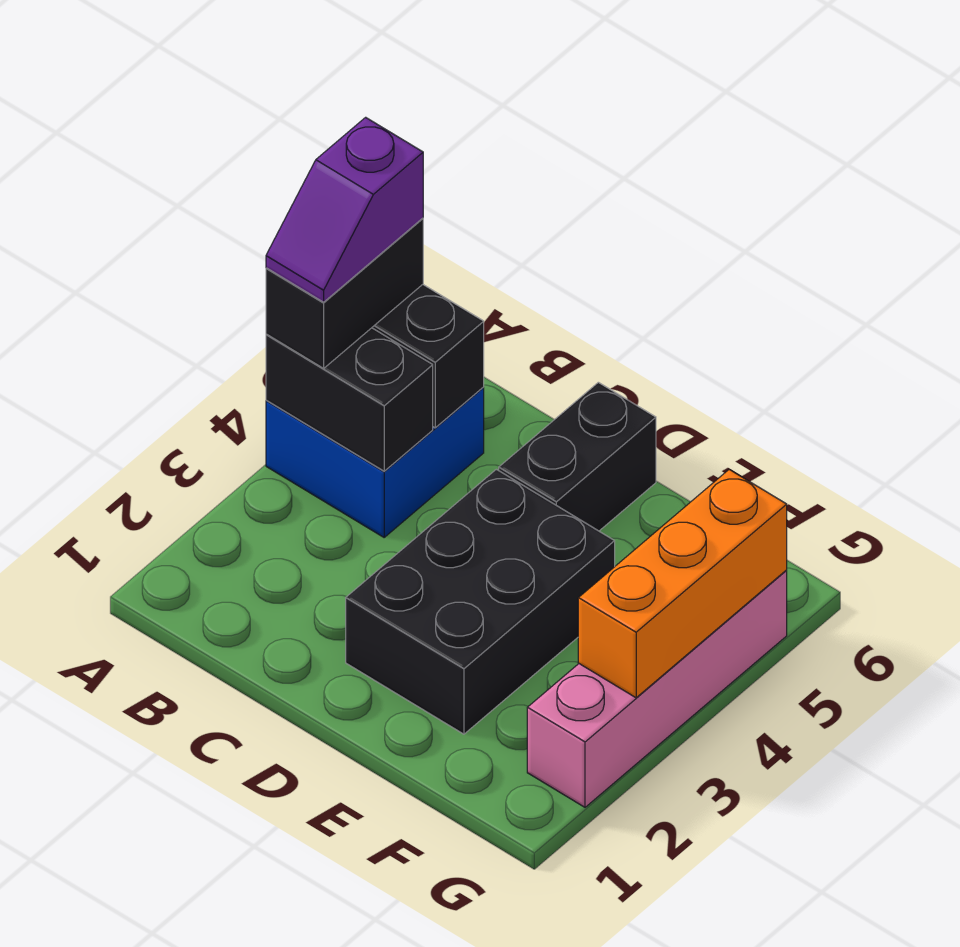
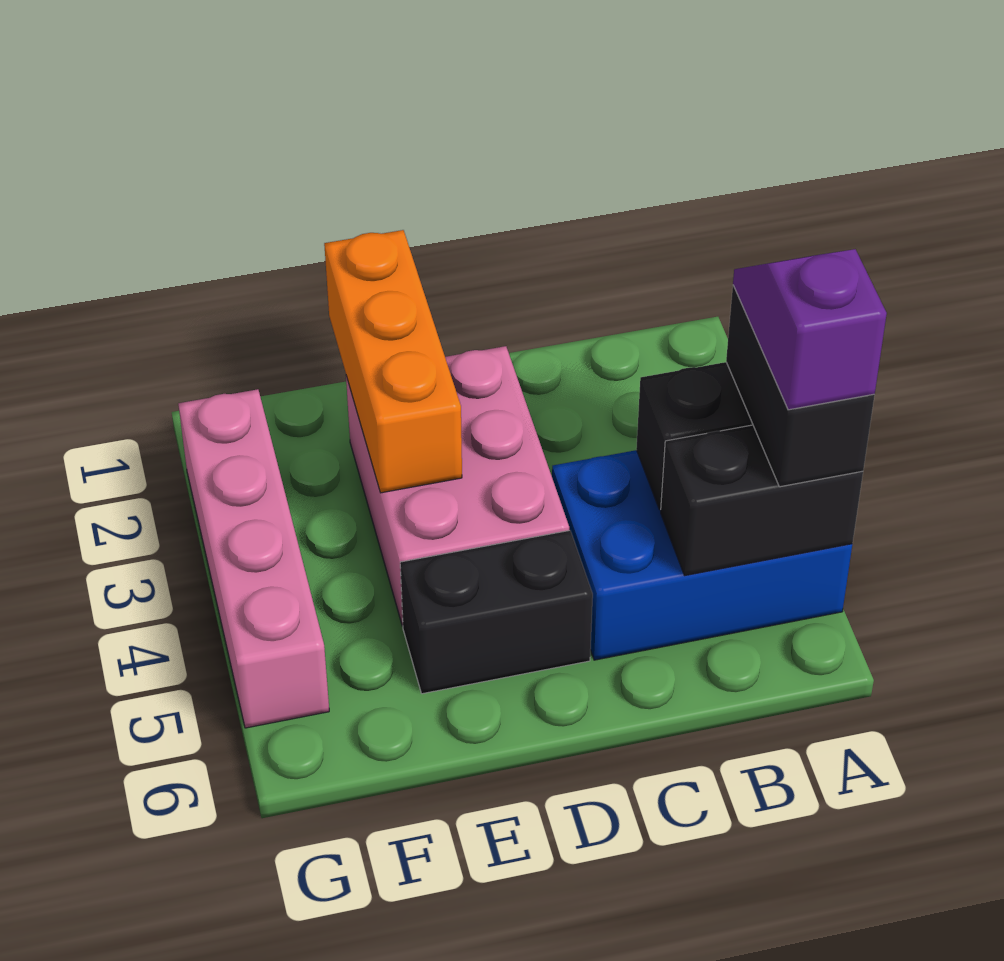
blue brick A4:B5 level 1 -> blue brick A4:C5 level 1
black brick D2:E4 level 1 -> pink brick D2:E4 level 1
black brick D5:D6 level 1 -> black brick D5:E5 level 1
orange brick G3:G5 level 2 -> orange brick E1:E3 level 2

